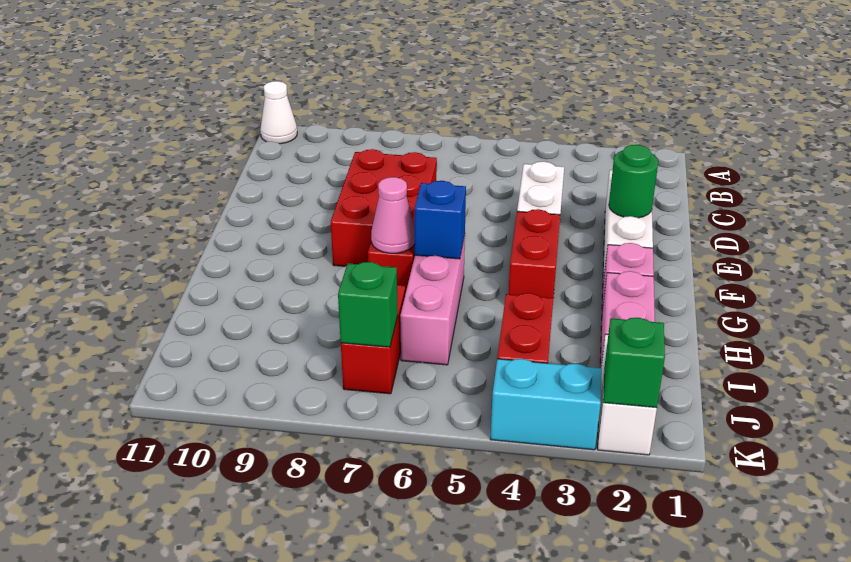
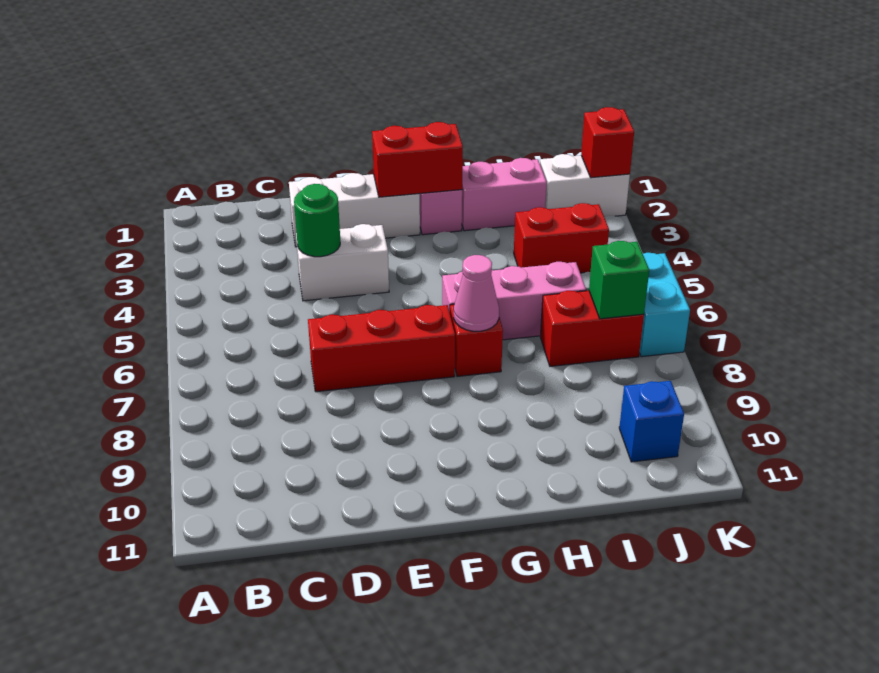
white cone A11 level 1 -> none
red brick D7:F8 level 1 -> red brick D7:F7 level 1
green round brick E2 level 2 -> green round brick D4 level 2
red brick F4:G4 level 1 -> red brick F2:G2 level 2
blue brick G6 level 2 -> blue brick J10 level 1
green brick K2 level 2 -> red brick K2 level 2
cyan brick K3:K4 level 1 -> cyan brick K6:K7 level 1

